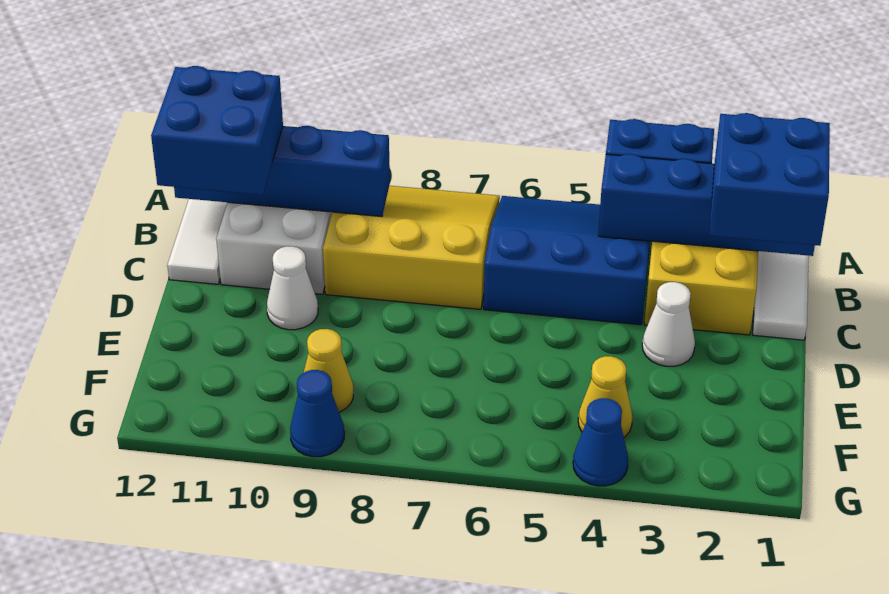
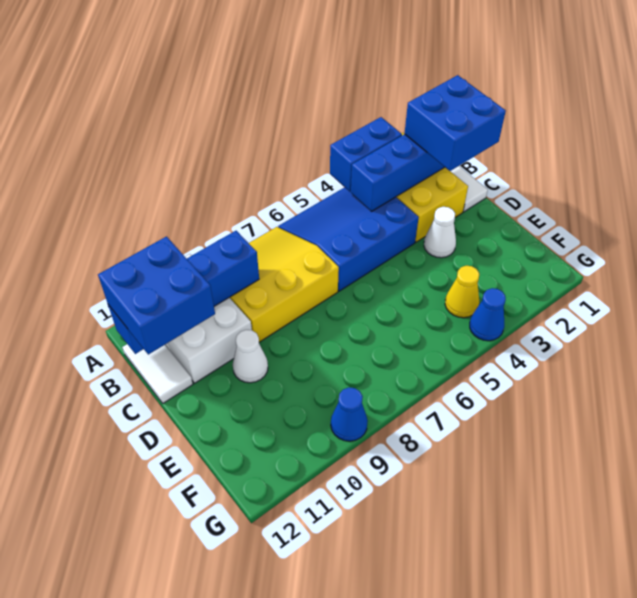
yellow cone F9 level 1 -> none

